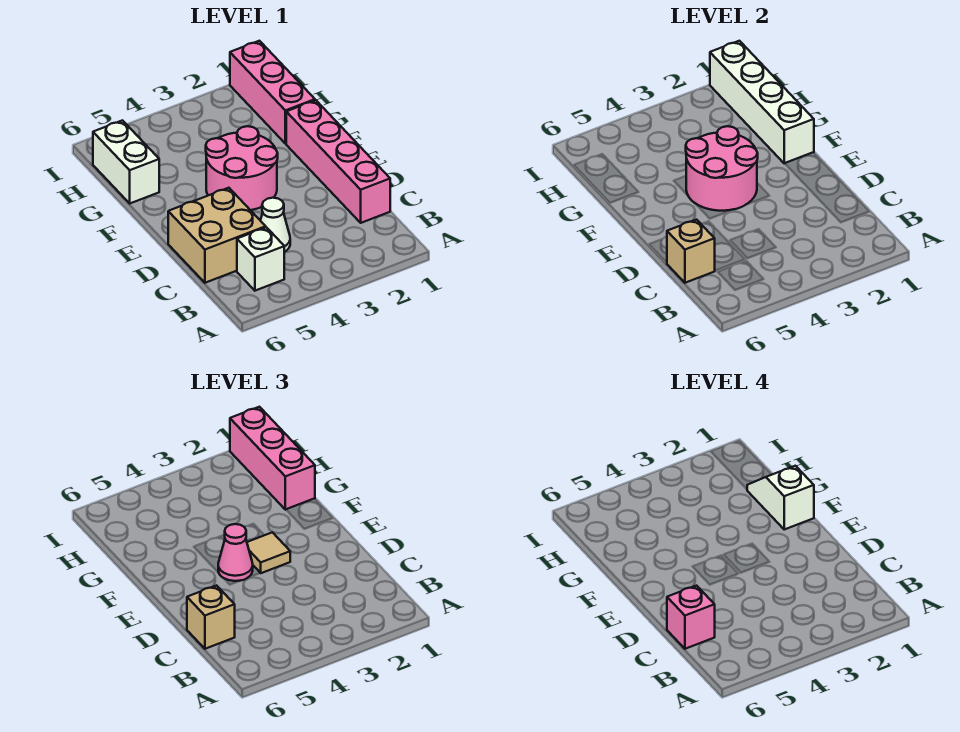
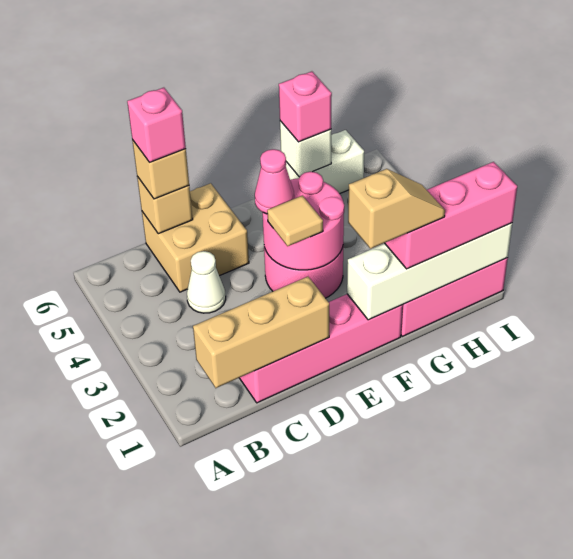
none -> tan brick B1:D1 level 2
white brick B5 level 1 -> white brick G6 level 2
white slope F1:G1 level 4 top F -> tan slope F1:G1 level 4 top F
none -> pink brick G6 level 3

